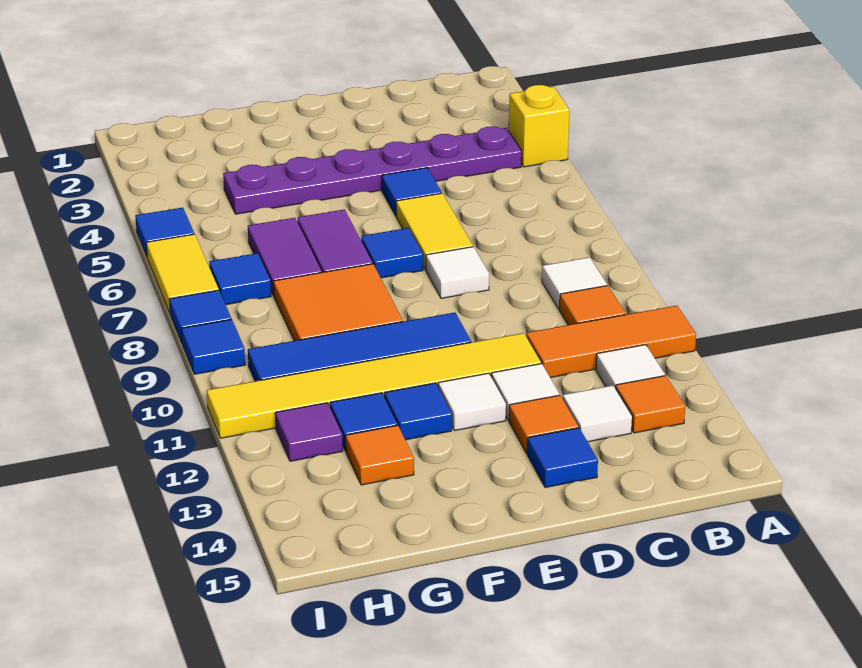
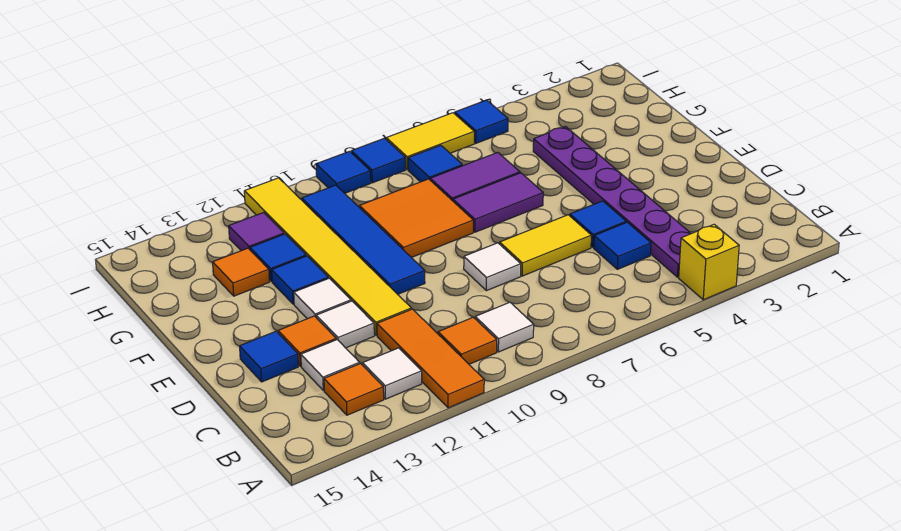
blue tile E7 level 1 -> blue tile C5 level 1

